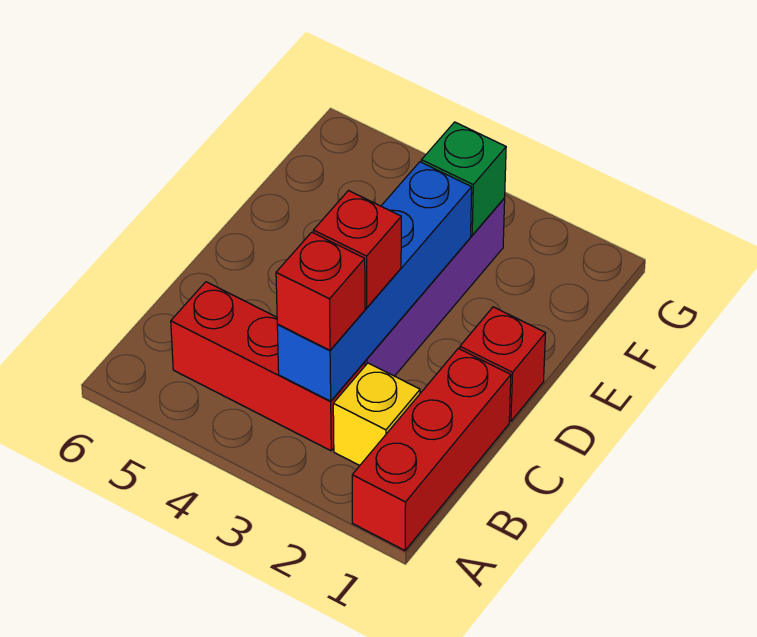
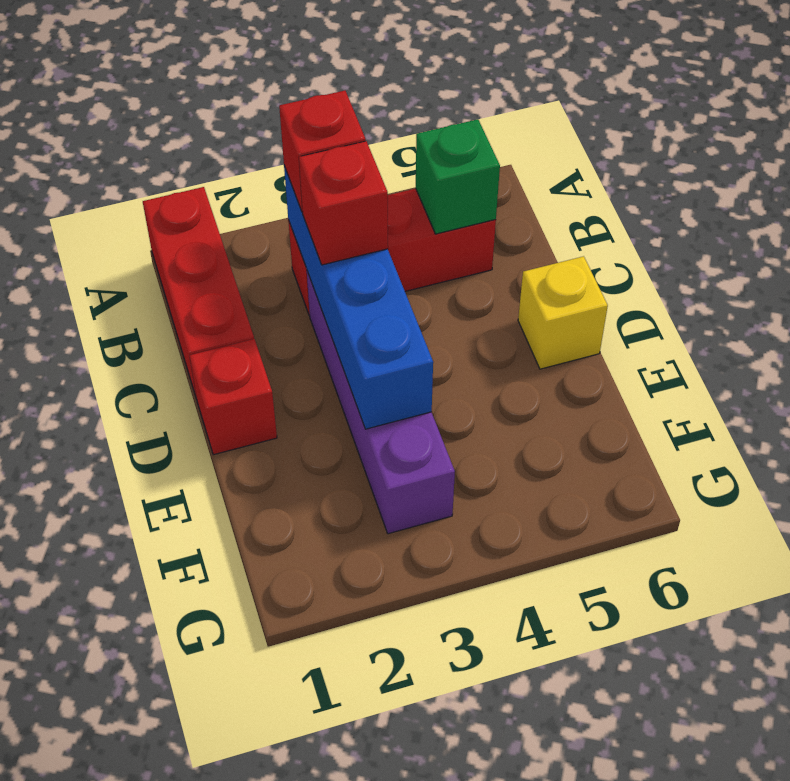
yellow brick B2 level 1 -> yellow brick D6 level 1
green brick F3 level 2 -> green brick B5 level 2

